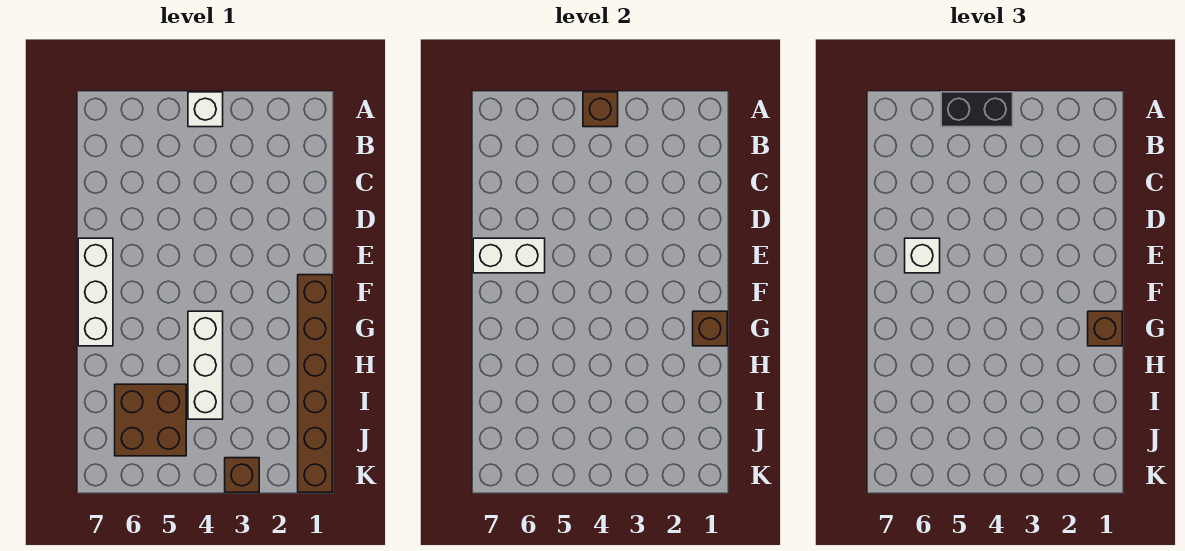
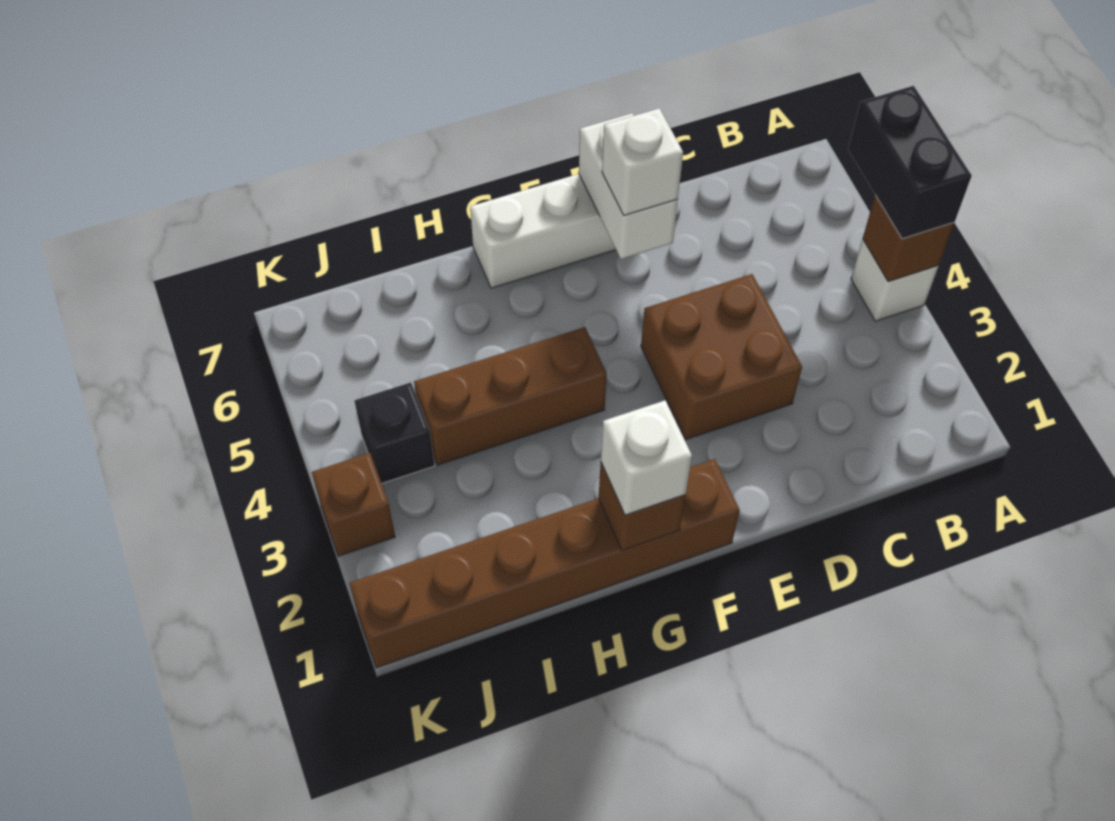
brown brick G1 level 3 -> white brick G1 level 3
white brick G4:I4 level 1 -> brown brick G4:I4 level 1
brown brick I5:J6 level 1 -> brown brick D3:E4 level 1
none -> black brick J4 level 1

